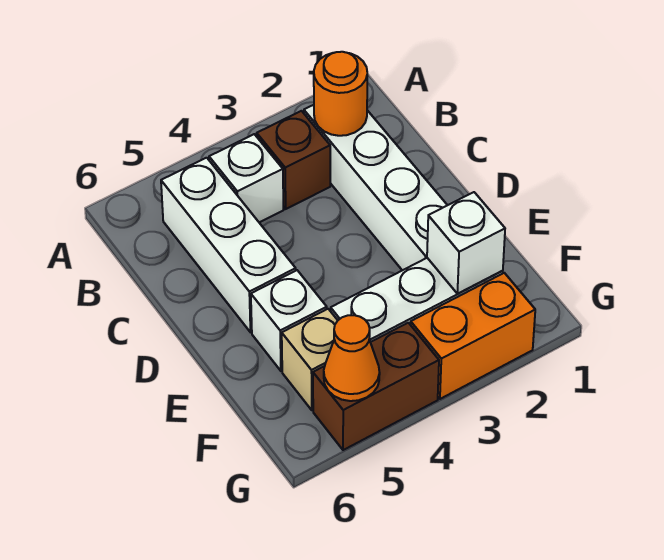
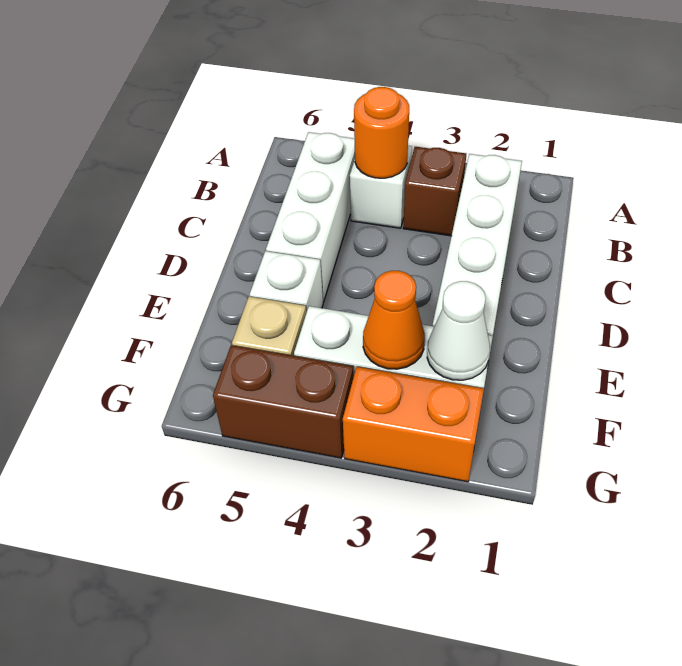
orange round brick B2 level 2 -> orange round brick B4 level 2
white brick F2 level 2 -> white cone F2 level 2
orange cone G5 level 2 -> orange cone F3 level 2

